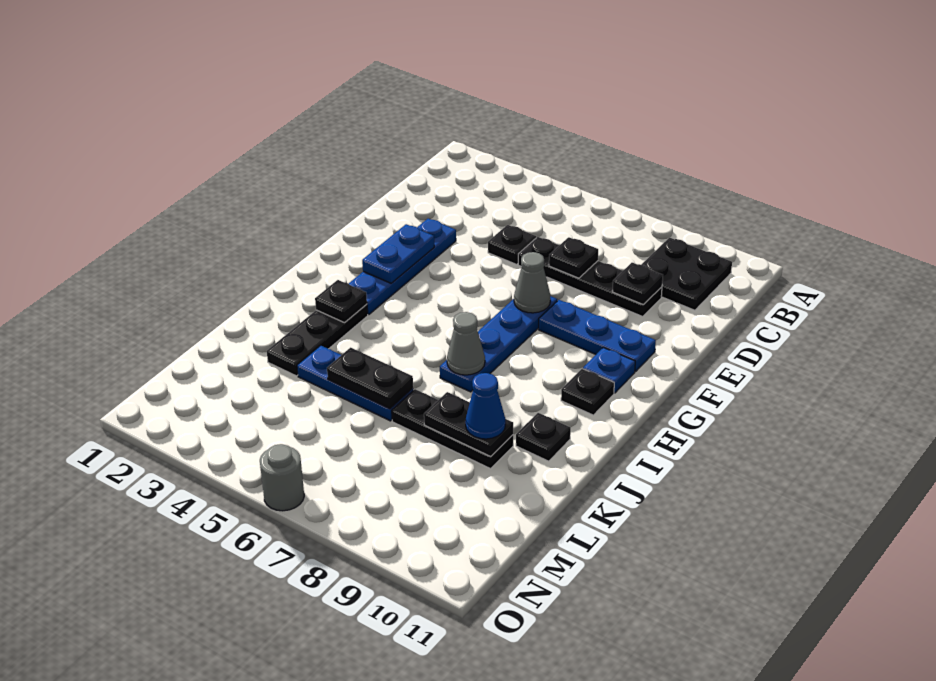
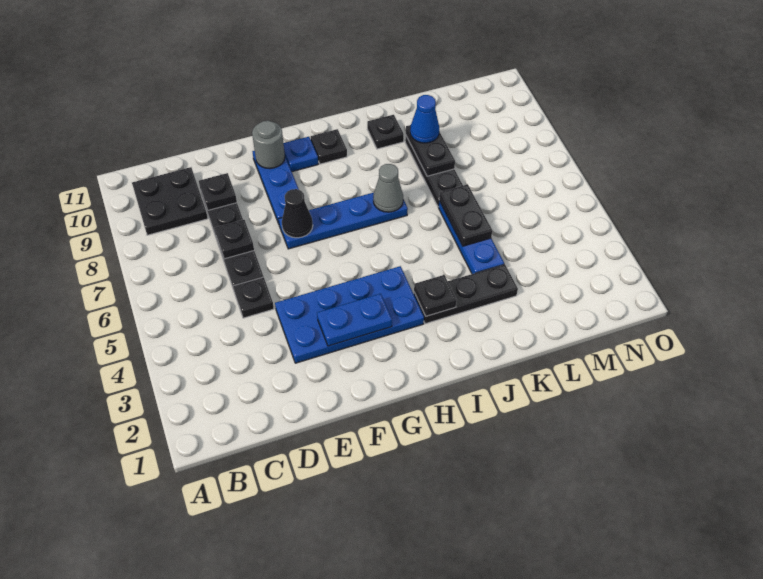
blue plate E3:H3 level 1 -> blue plate E3:H4 level 1
grey cone F7 level 2 -> black cone F7 level 2
grey round brick O6 level 1 -> grey round brick F10 level 2

